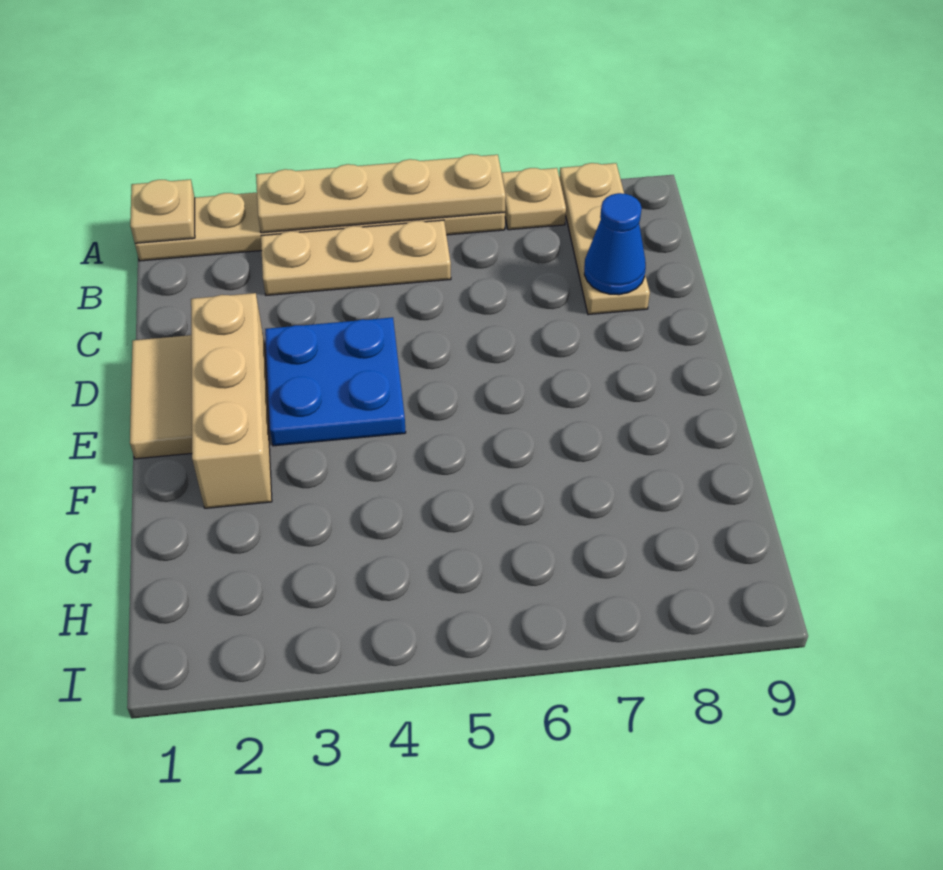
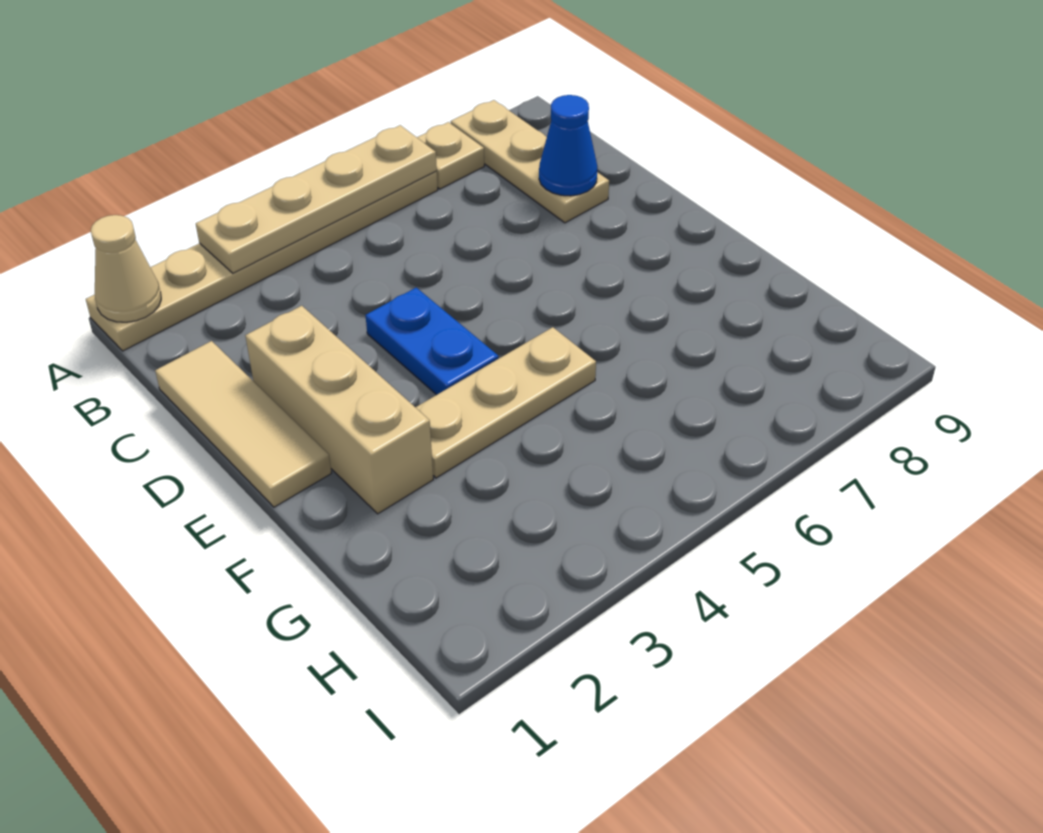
tan plate A1 level 2 -> tan cone A1 level 2
tan plate B3:B5 level 1 -> tan plate F3:F5 level 1
tan tile D1:E1 level 1 -> tan tile C1:E1 level 1
blue plate D3:E4 level 1 -> blue plate D4:E4 level 1

